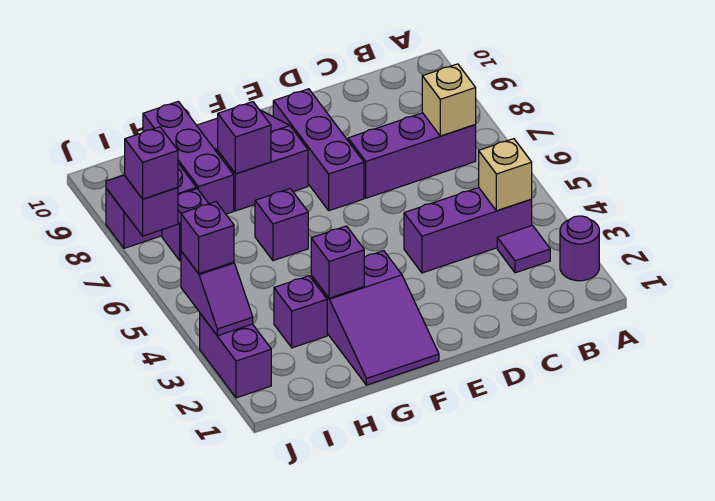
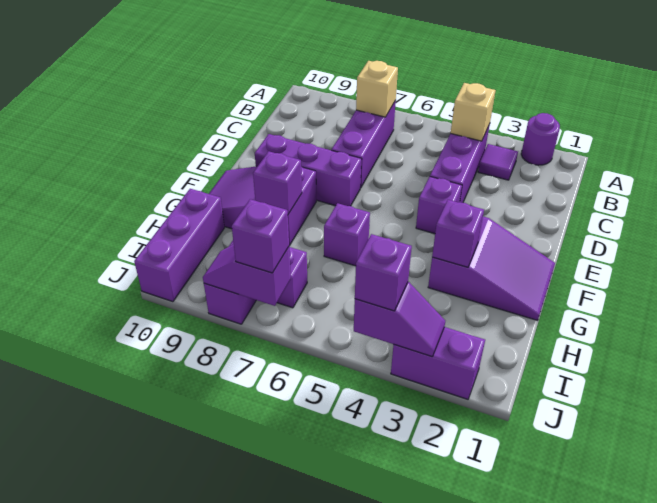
purple brick H3 level 1 -> purple brick E4 level 1
purple brick H8:H10 level 1 -> purple brick H10:J10 level 1

